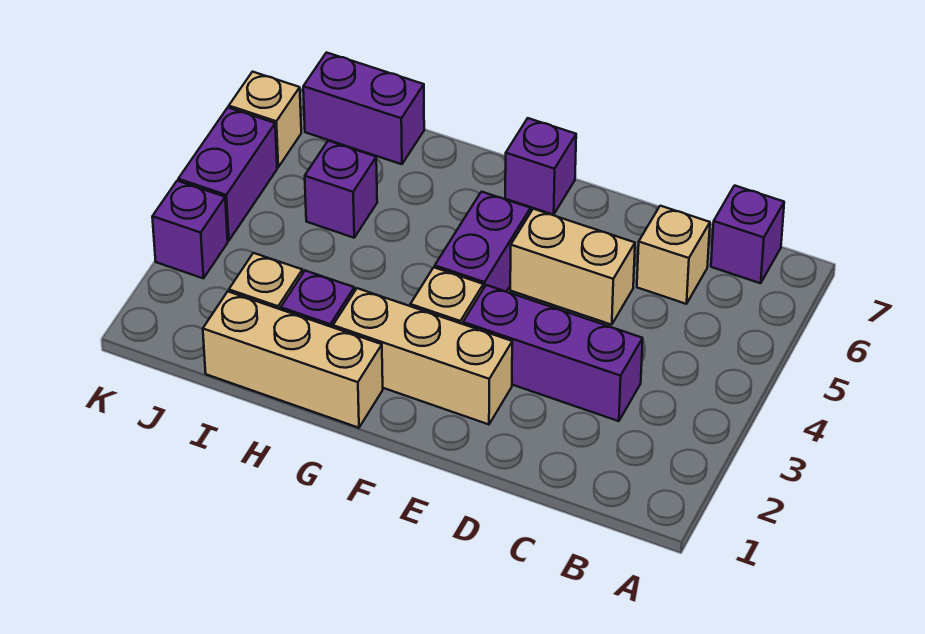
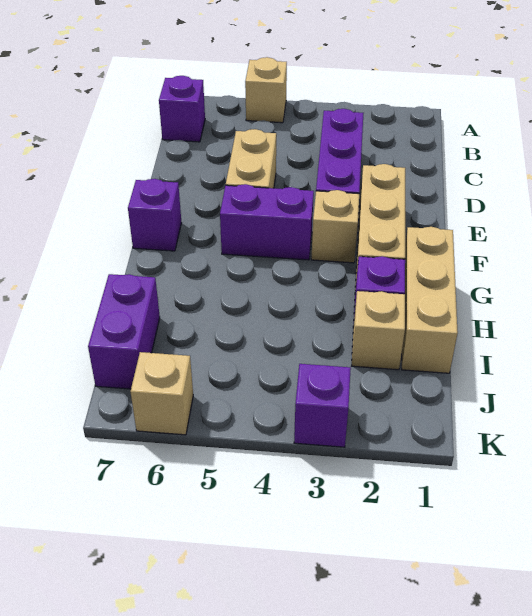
tan brick C6 level 1 -> tan brick A5 level 1
purple brick I5 level 1 -> none
purple brick K4:K5 level 1 -> none

